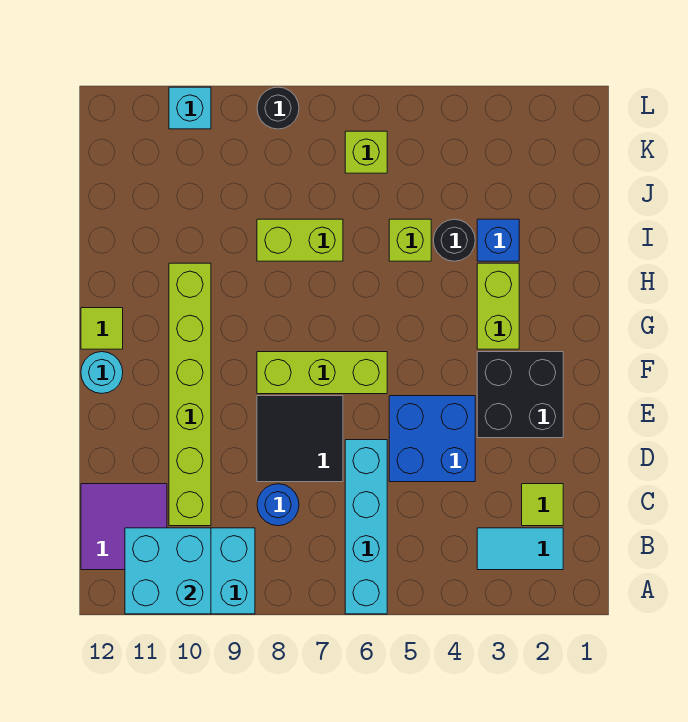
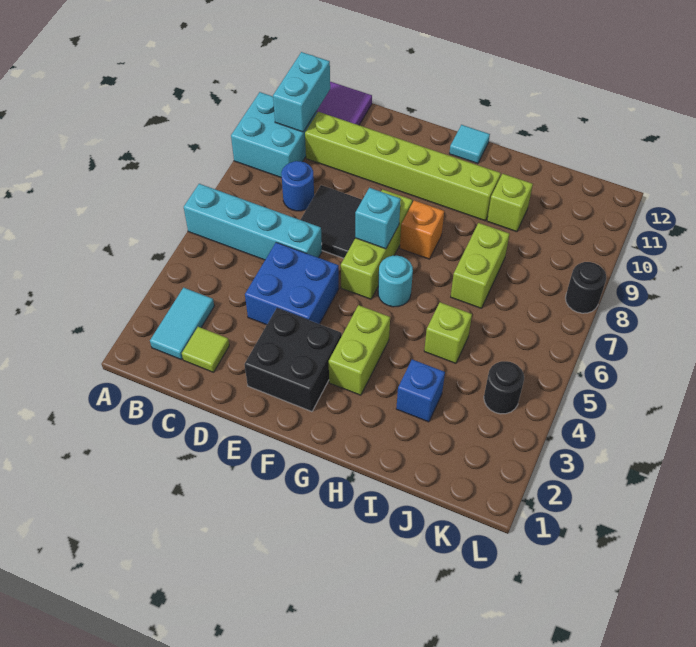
cyan brick A10:B11 level 2 -> cyan brick B10:B11 level 2
cyan round brick F12 level 1 -> cyan round brick G6 level 1
lime brick G3:H3 level 1 -> lime brick G3:G4 level 1
none -> orange brick G8 level 1
lime tile G12 level 1 -> cyan tile G12 level 1
black round brick I4 level 1 -> black round brick K4 level 1
lime brick K6 level 1 -> lime brick I10 level 1
cyan brick L10 level 1 -> cyan brick F7 level 2

